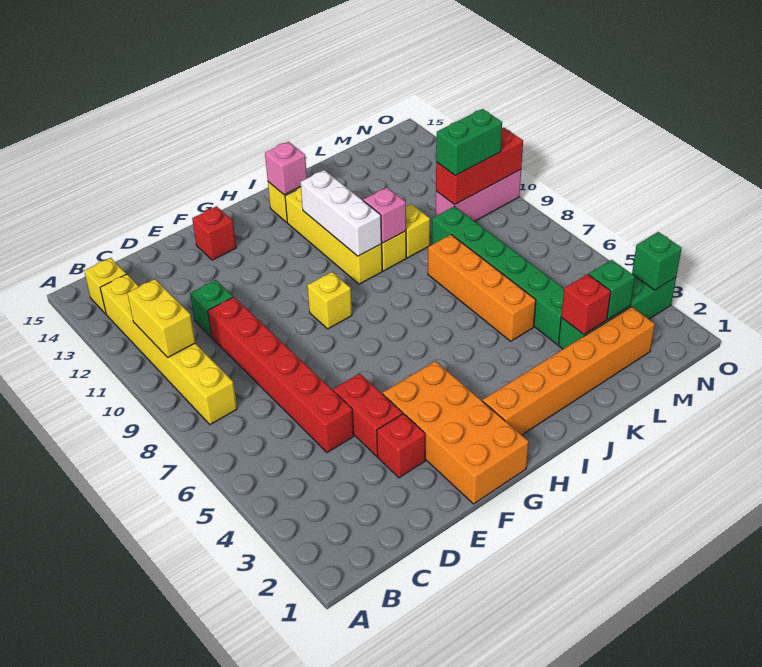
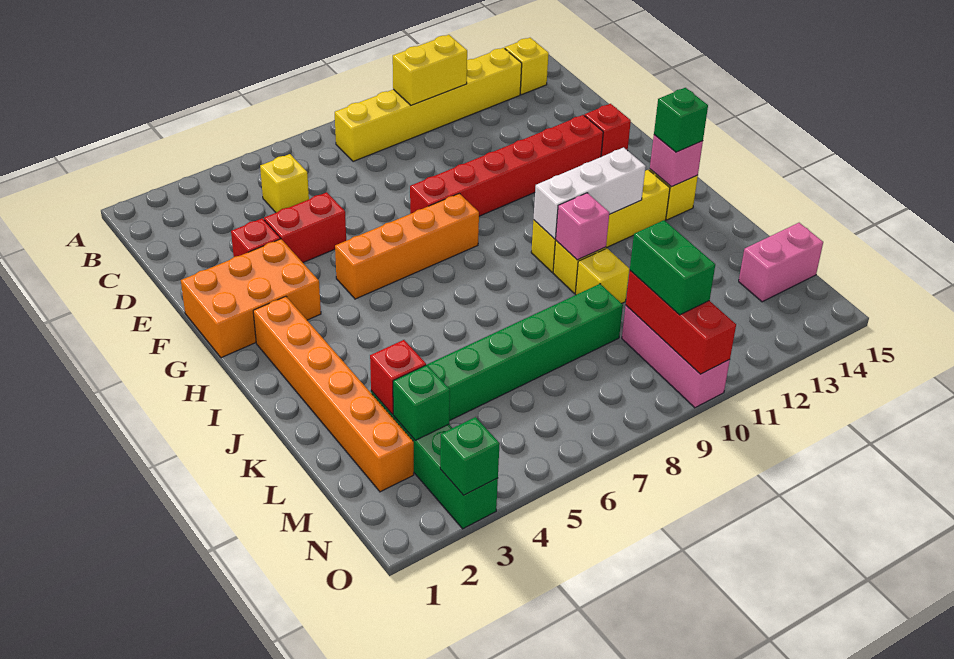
red brick D5:D10 level 1 -> red brick F8:F13 level 1
green brick D11 level 1 -> green brick I14 level 3
orange brick F1:G4 level 1 -> orange brick F1:G3 level 1
yellow brick G9 level 1 -> yellow brick C5 level 1
orange brick K5:K8 level 1 -> orange brick G5:G8 level 1
none -> pink brick M14:M15 level 1

